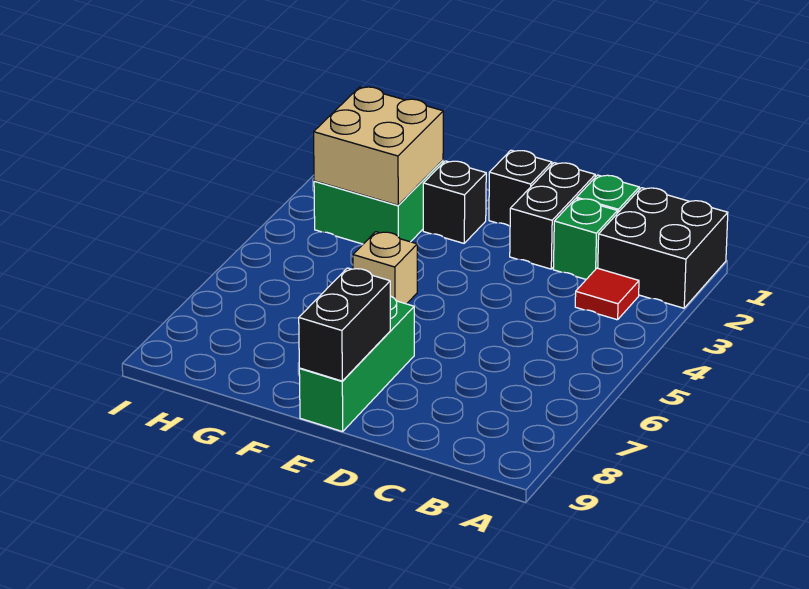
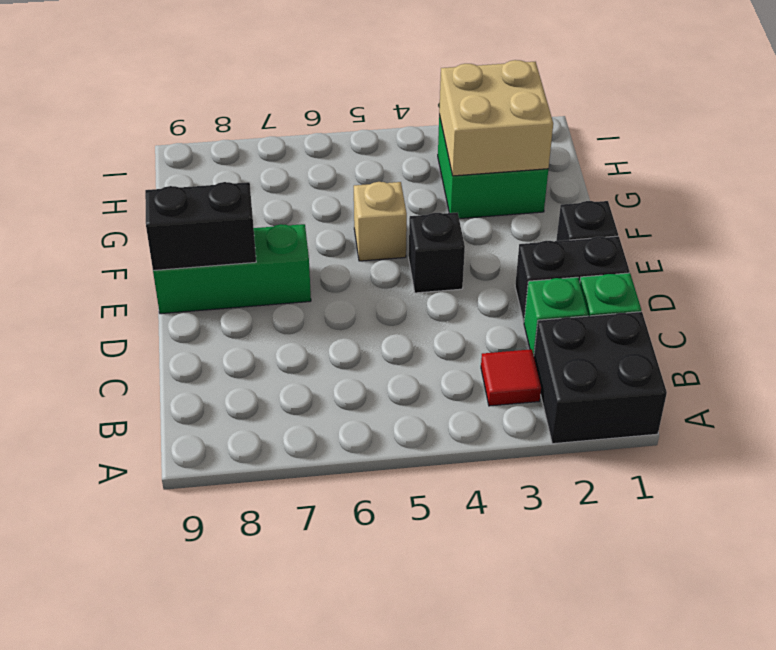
black brick F2 level 1 -> black brick E4 level 1

